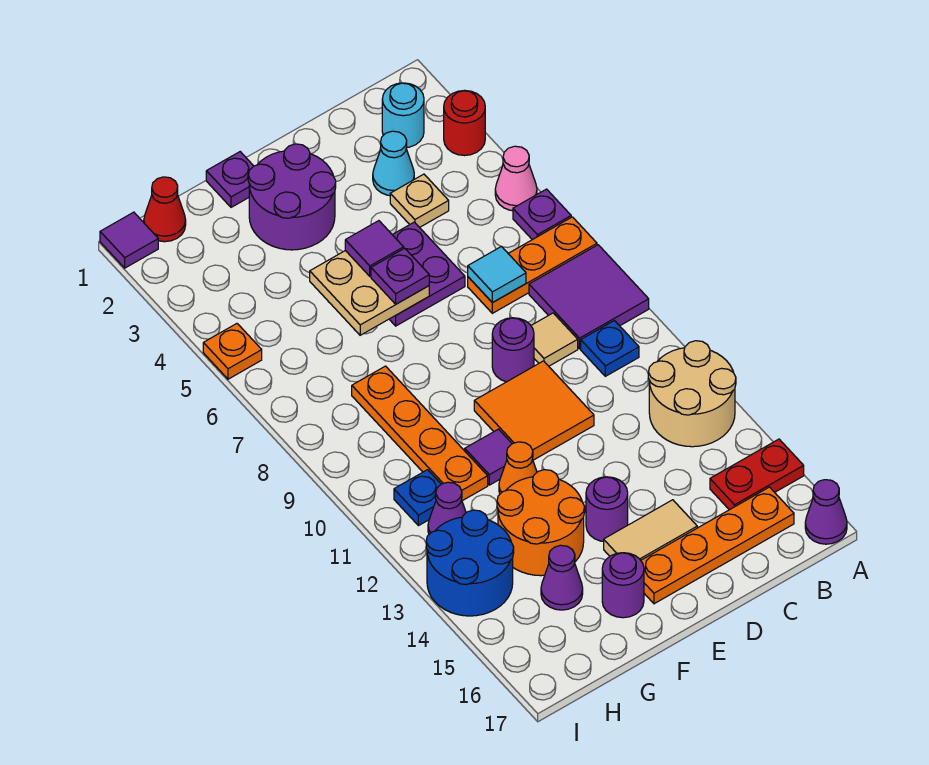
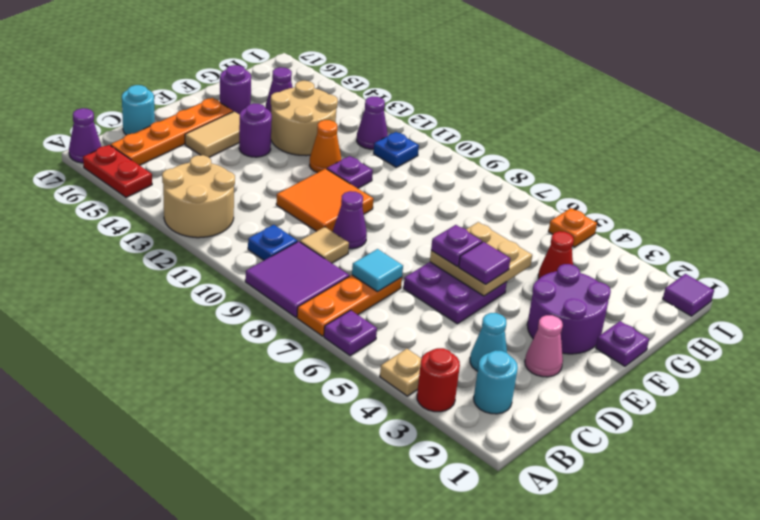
pink cone A5 level 1 -> pink cone D2 level 1
red plate A15:B15 level 1 -> red plate A15:A16 level 1
tan plate C4 level 1 -> tan plate A4 level 1
none -> cyan round brick C17 level 1
purple round brick D9 level 1 -> purple cone D9 level 1
purple tile F11 level 1 -> purple plate F11 level 1
orange round brick F13:G14 level 1 -> tan round brick F13:G14 level 1
orange plate G8:G11 level 1 -> none
red cone H1 level 1 -> red cone G4 level 1
blue round brick H13:I14 level 1 -> none

